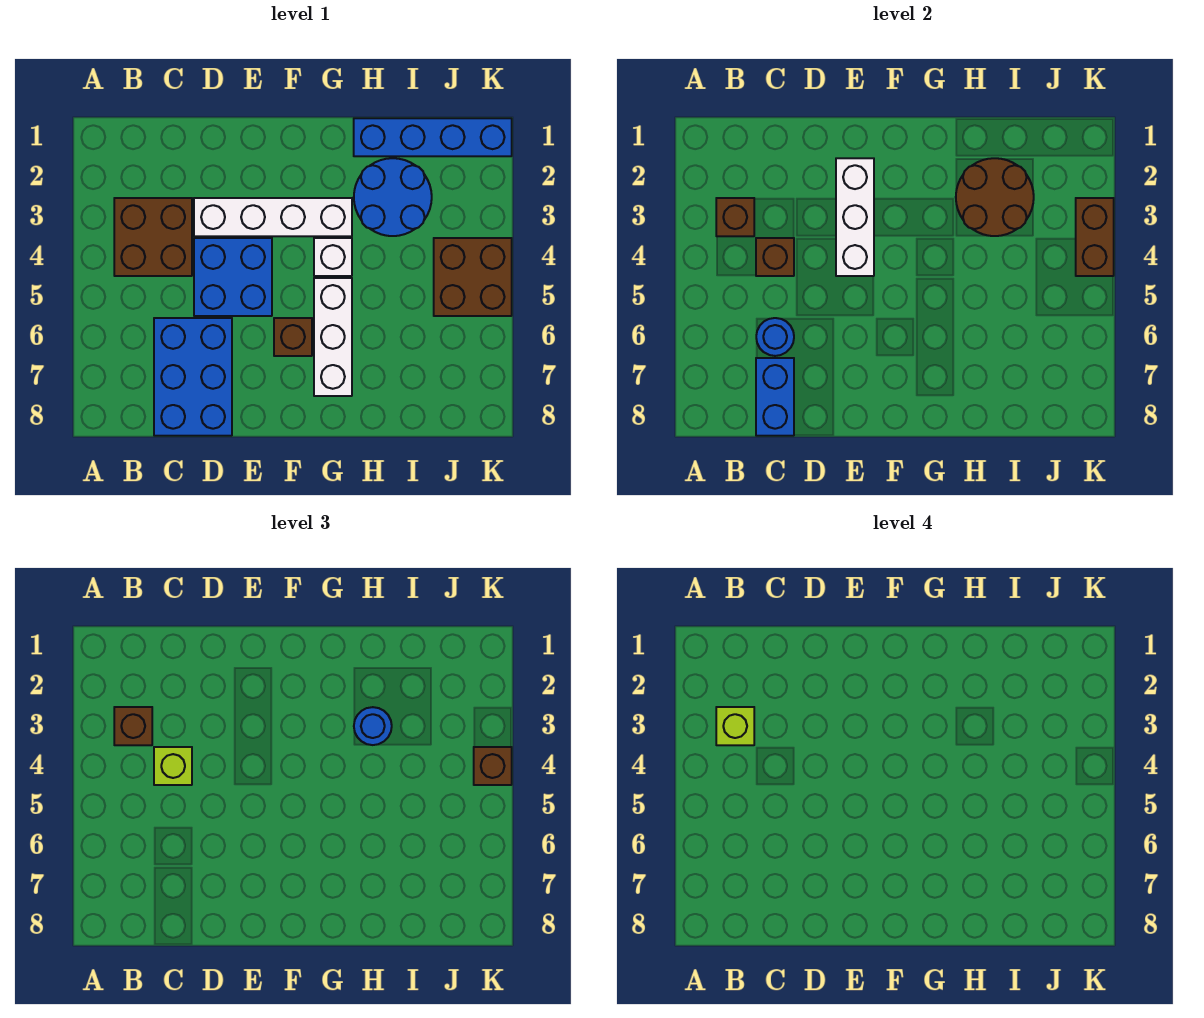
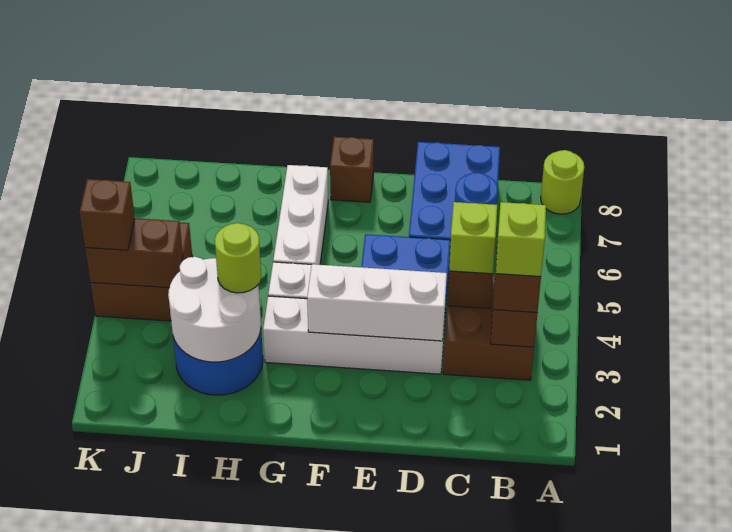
none -> lime round brick A8 level 1
blue brick C7:C8 level 2 -> none
white brick E2:E4 level 2 -> white brick D3:F3 level 2
brown brick F6 level 1 -> brown brick F8 level 1
blue brick H1:K1 level 1 -> none
brown round brick H2:I3 level 2 -> white round brick H2:I3 level 2
blue round brick H3 level 3 -> lime round brick H3 level 3
brown brick K3:K4 level 2 -> brown brick J4:K4 level 2

